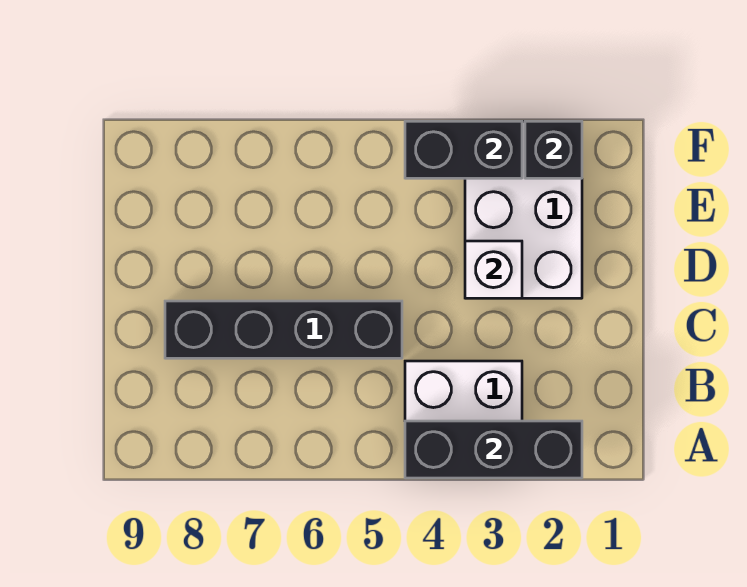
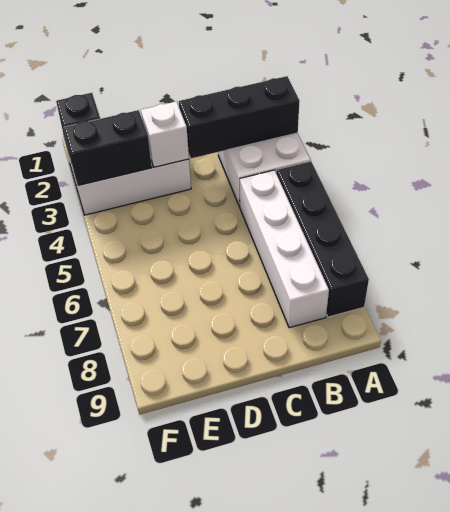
black brick A2:A4 level 2 -> black brick A3:C3 level 2
none -> white brick B5:B8 level 1
black brick C5:C8 level 1 -> black brick A5:A8 level 1
black brick F3:F4 level 2 -> black brick E3:F3 level 2

